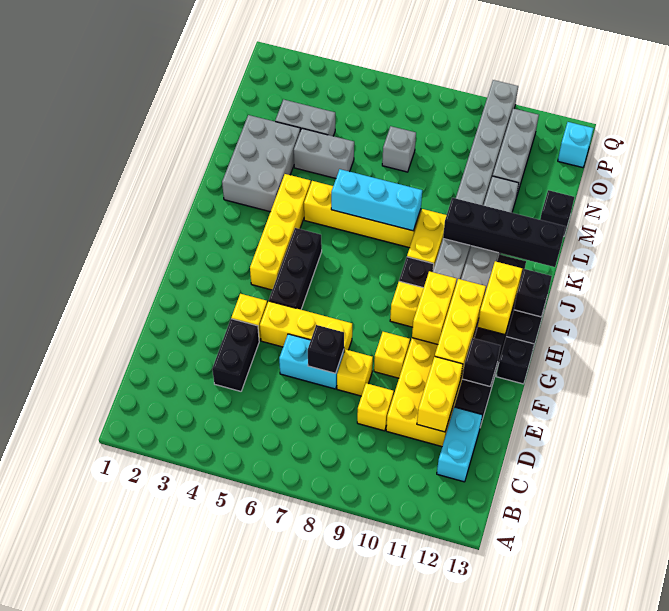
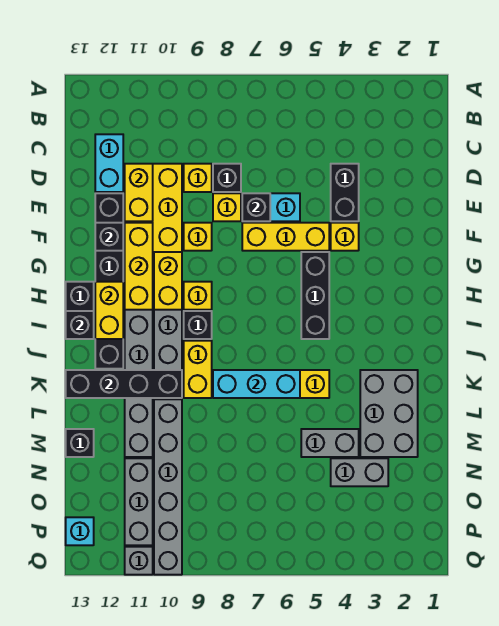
black brick G13 level 1 -> black brick D8 level 1
yellow brick H4:K4 level 1 -> none
grey brick N7 level 1 -> grey brick Q11 level 1

